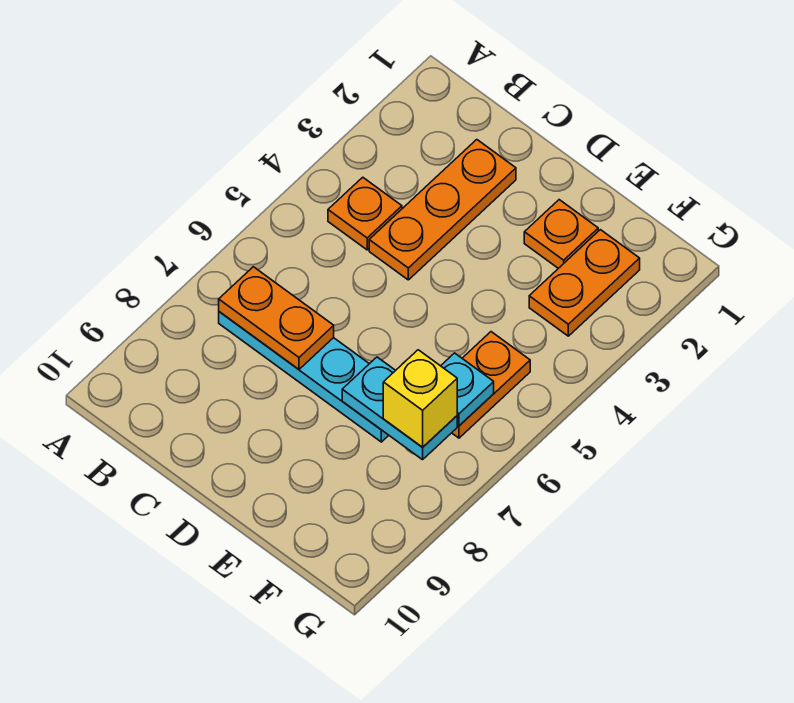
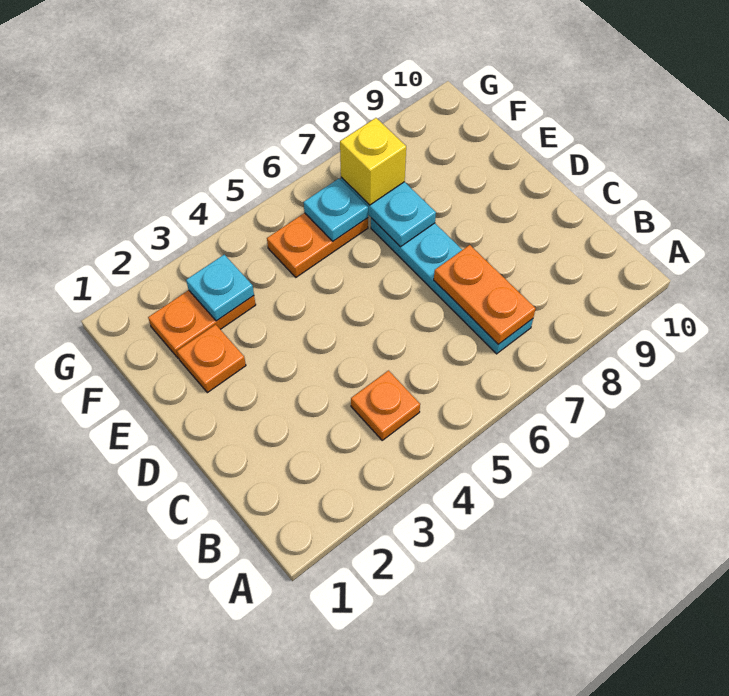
orange plate C2:C4 level 1 -> none
none -> cyan plate F3 level 2

